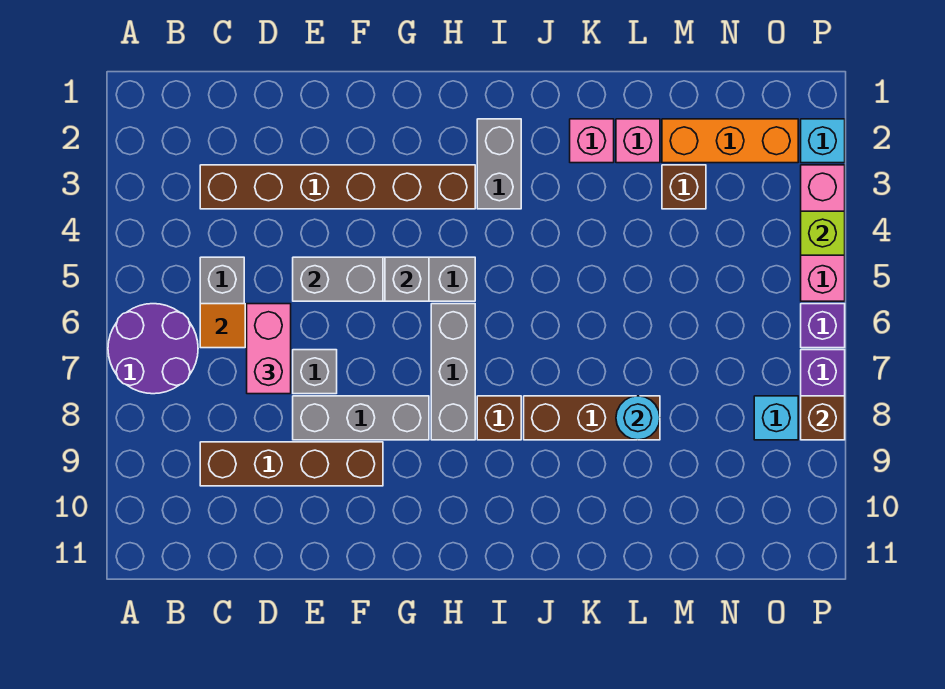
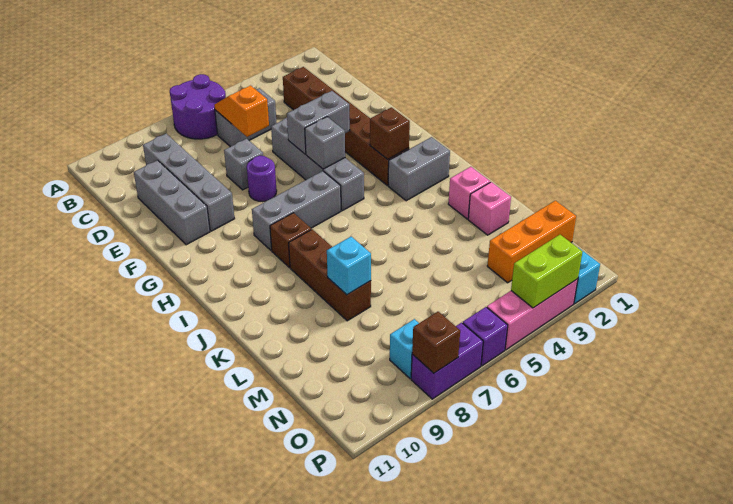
brown brick C9:F9 level 1 -> grey brick C9:F9 level 1
pink brick D6:D7 level 3 -> none
grey brick E5:F5 level 2 -> grey brick F4:F5 level 2
grey brick E8:G8 level 1 -> grey brick D10:F10 level 1
none -> purple round brick F7 level 1
cyan round brick L8 level 2 -> cyan brick L8 level 2
orange brick M2:O2 level 1 -> orange brick N1:N3 level 1
brown brick M3 level 1 -> brown brick H3 level 2
lime brick P4 level 2 -> lime brick P3:P4 level 2

